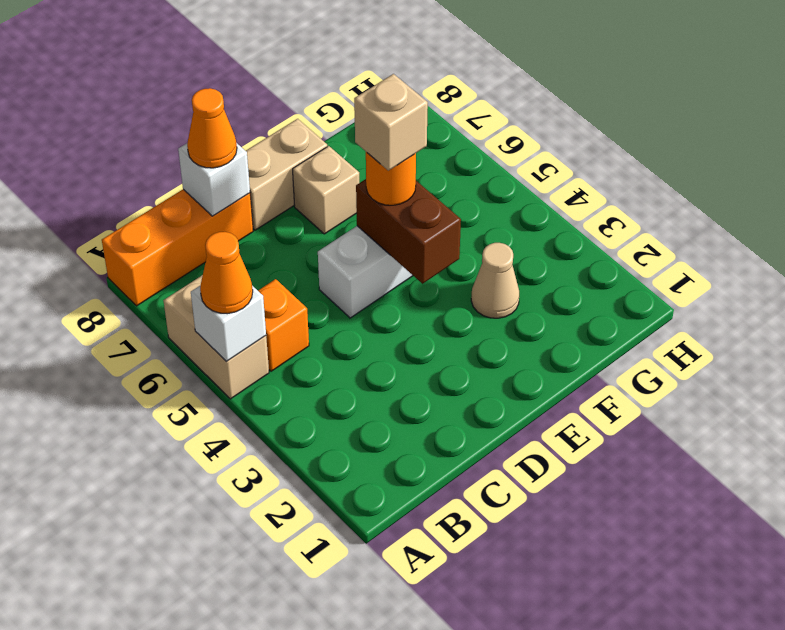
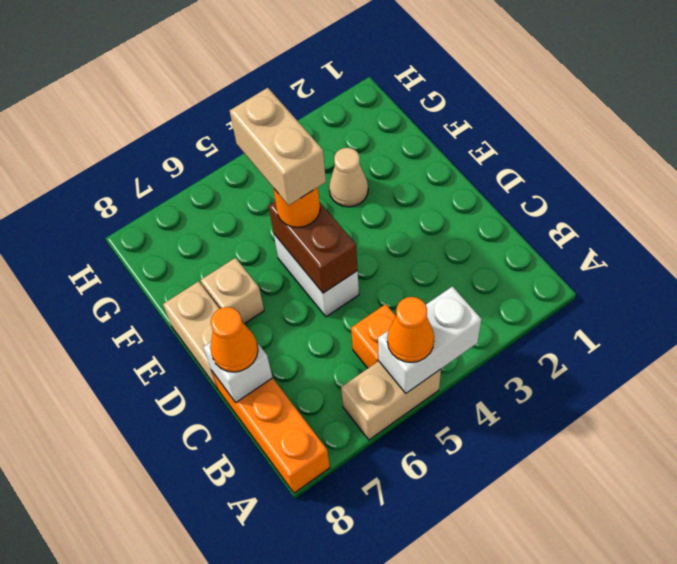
white brick A5 level 2 -> white brick A4:A5 level 2
brown brick E4:E5 level 2 -> brown brick D5:E5 level 2
tan brick E5 level 4 -> tan brick E5:F5 level 4

